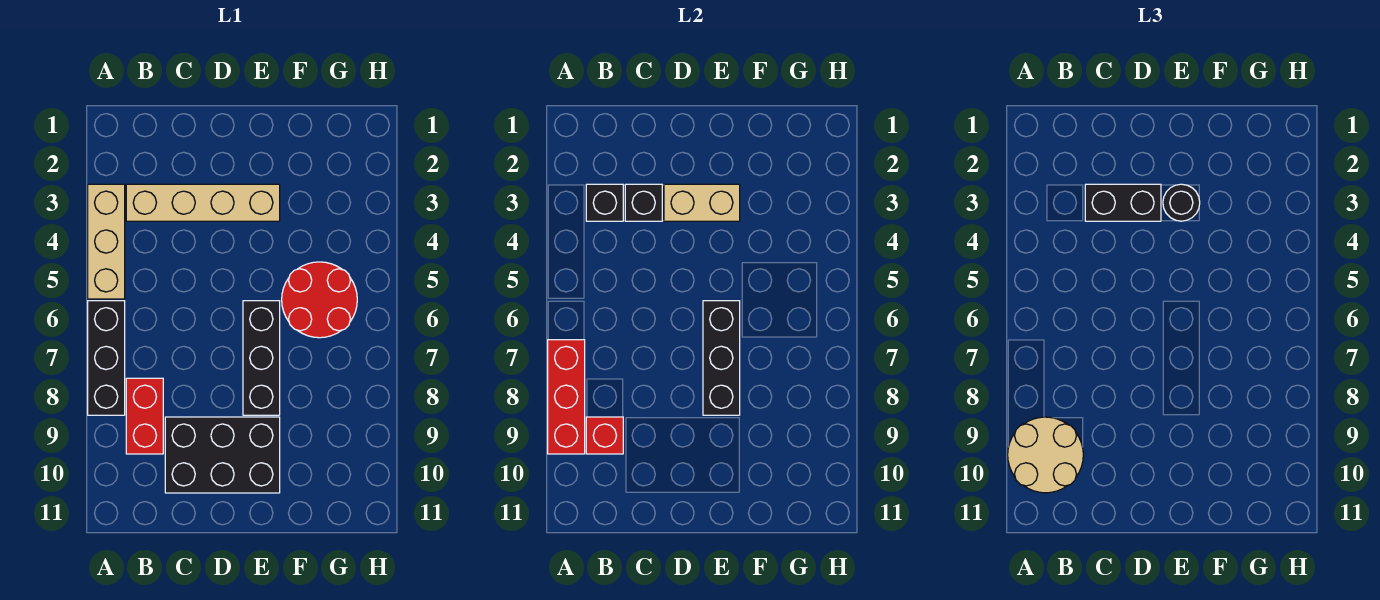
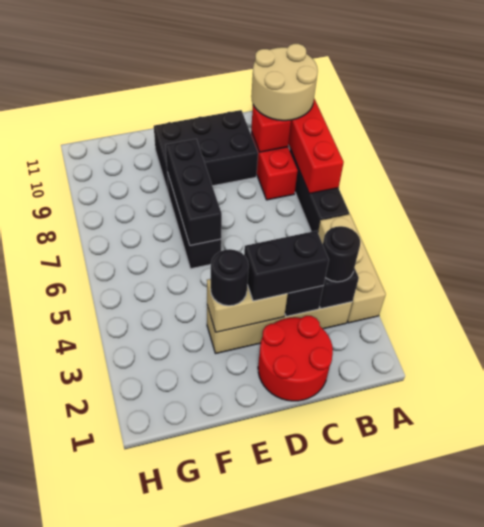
none -> black round brick B3 level 3
red round brick F5:G6 level 1 -> red round brick C1:D2 level 1

